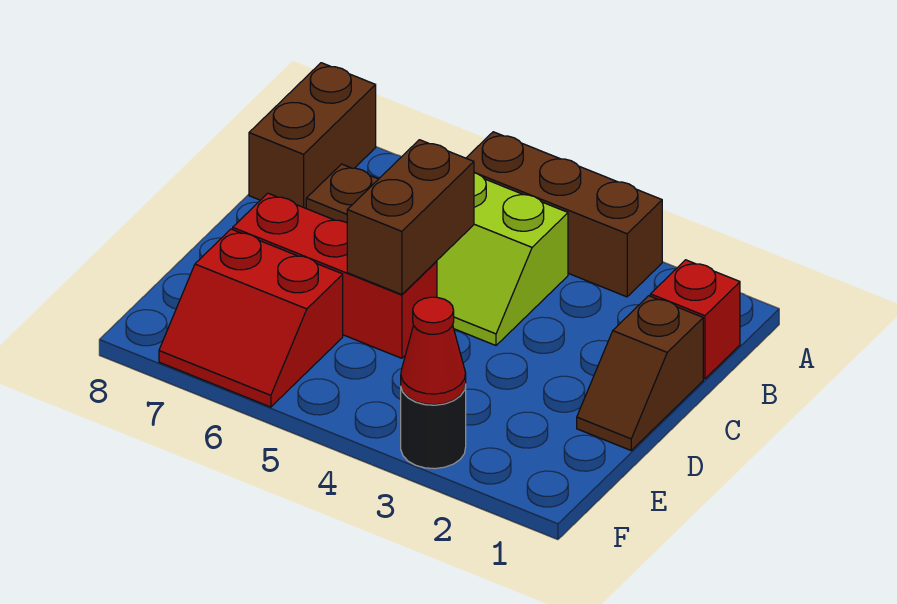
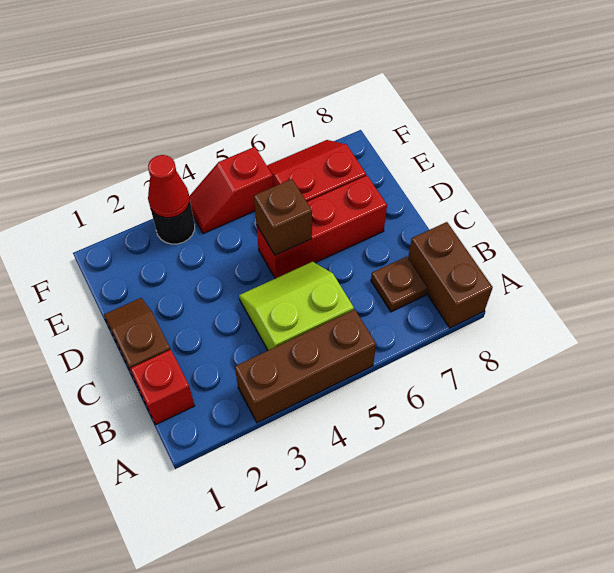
brown brick C5:D5 level 2 -> brown brick D5 level 2
none -> red slope F4:F5 level 1 top 5

